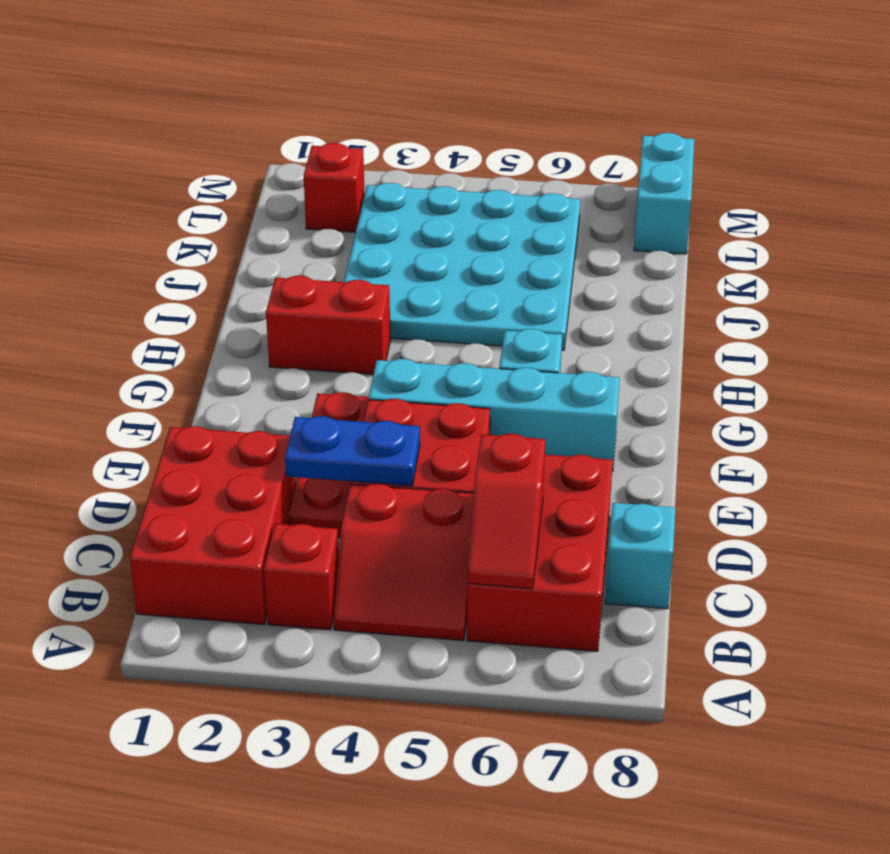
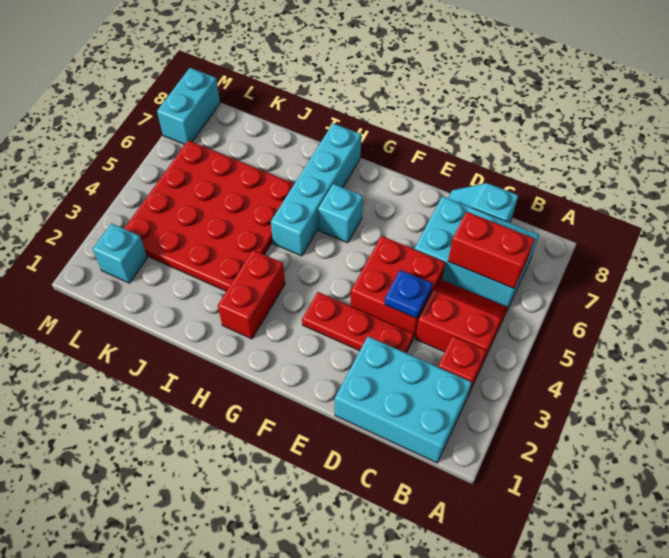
red brick B1:D2 level 1 -> cyan brick B1:D2 level 1
red slope B4:C5 level 1 top C -> red slope B4:C5 level 1 top 4
red brick B6:D7 level 1 -> cyan brick B6:D7 level 1
red slope B6:C6 level 2 top C -> red brick B6:C6 level 2
blue plate D3:D4 level 2 -> blue plate D4 level 2
cyan brick F4:F7 level 1 -> cyan brick H5:H8 level 1
cyan plate I3:L6 level 1 -> red plate I3:L6 level 1
red brick L2 level 1 -> cyan brick L2 level 1
cyan brick L8:M8 level 1 -> cyan brick M7:M8 level 1

